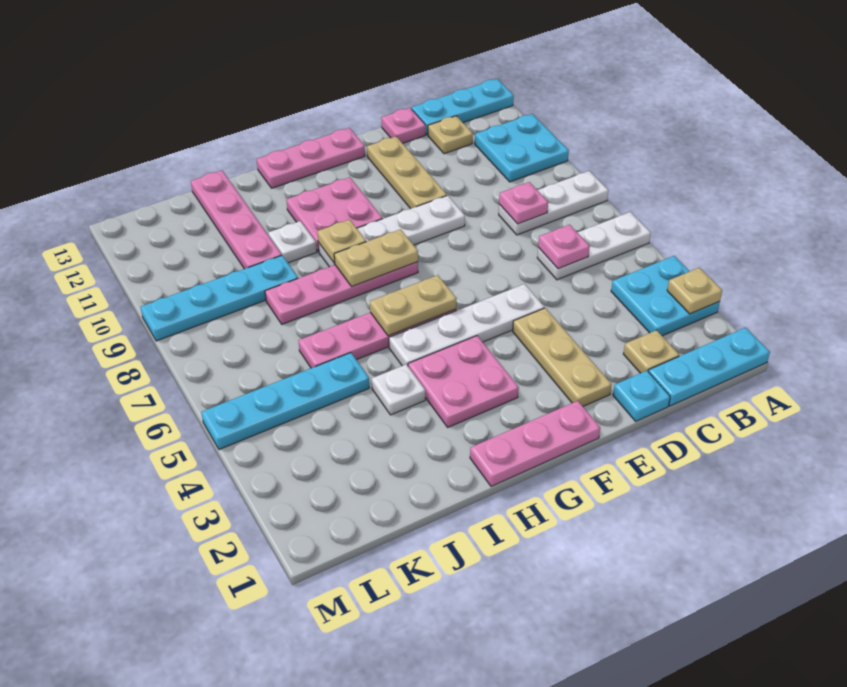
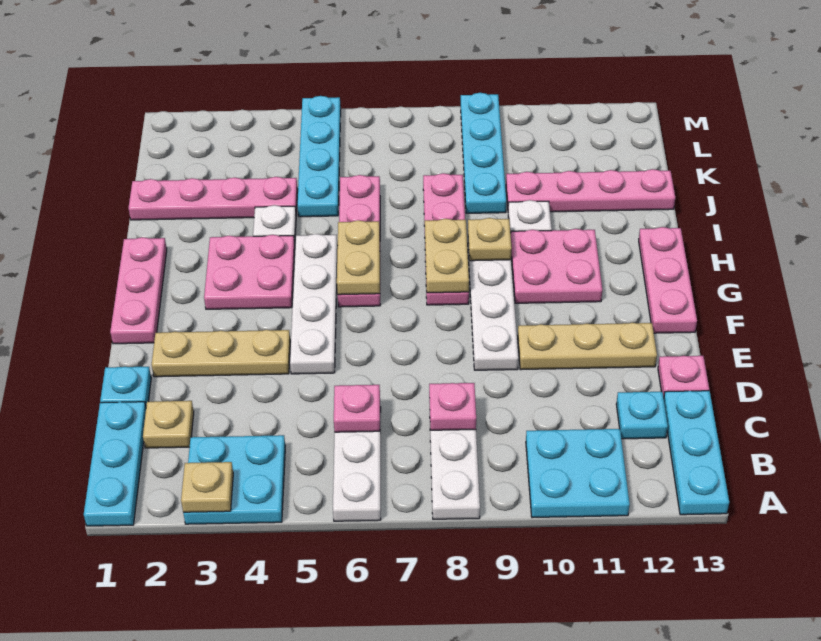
tan plate C12 level 1 -> cyan plate C12 level 1
none -> pink plate J1:J4 level 1

